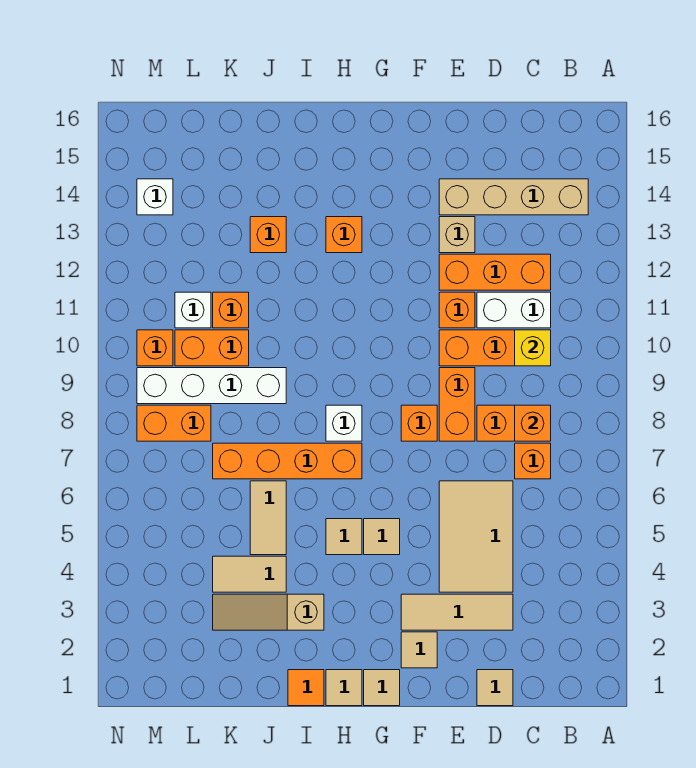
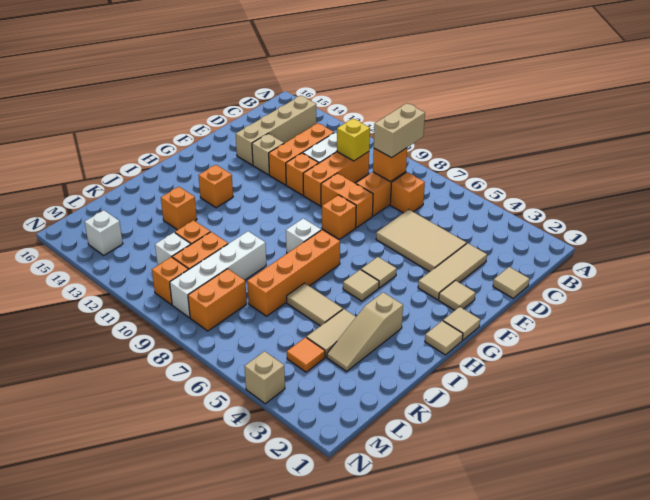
none -> tan brick B8:C8 level 3
orange tile I1 level 1 -> orange tile L4 level 1
none -> tan brick N4 level 1

